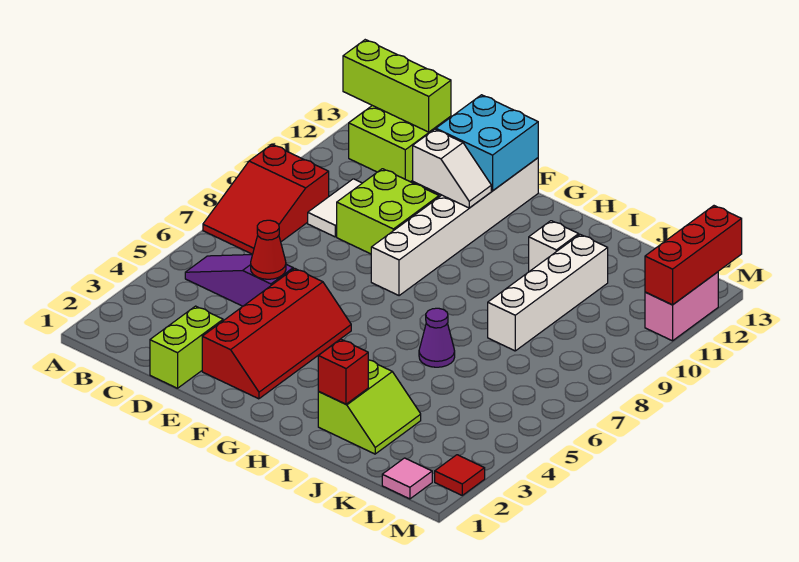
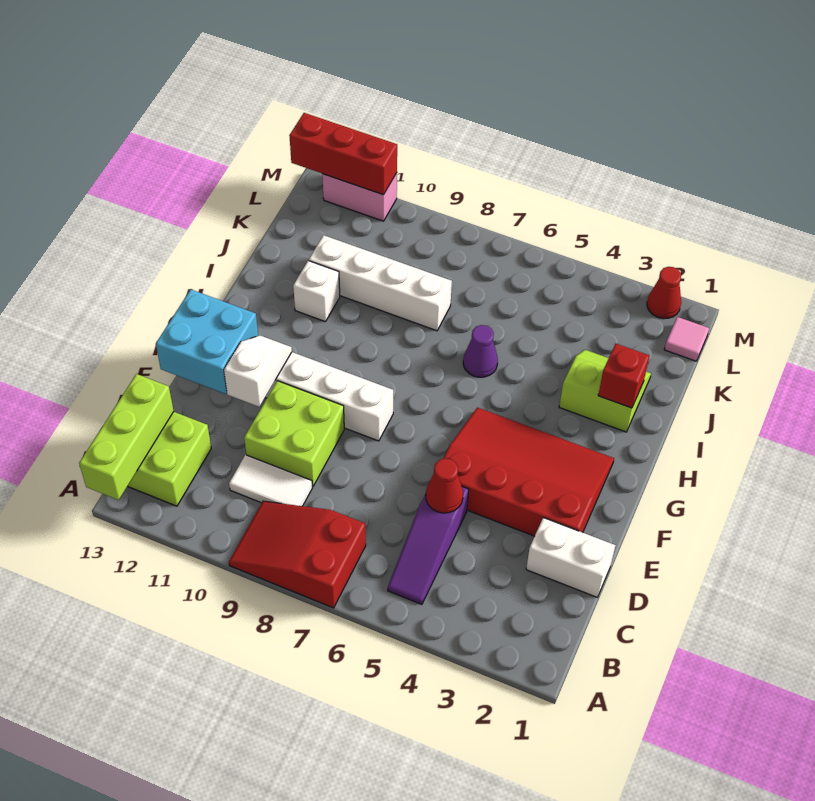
red slope A7:B9 level 1 top 9 -> red slope A7:B9 level 1 top 7
lime brick D1:D2 level 1 -> white brick D1:D2 level 1
red slope E2:F5 level 1 top E -> red slope E2:G5 level 1 top E
red tile M2 level 1 -> red cone M2 level 1

